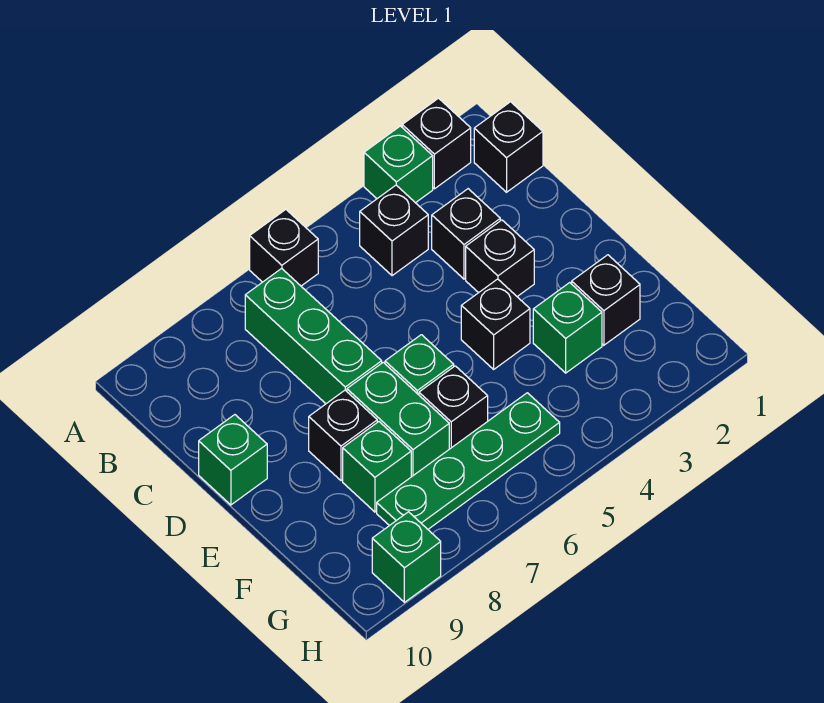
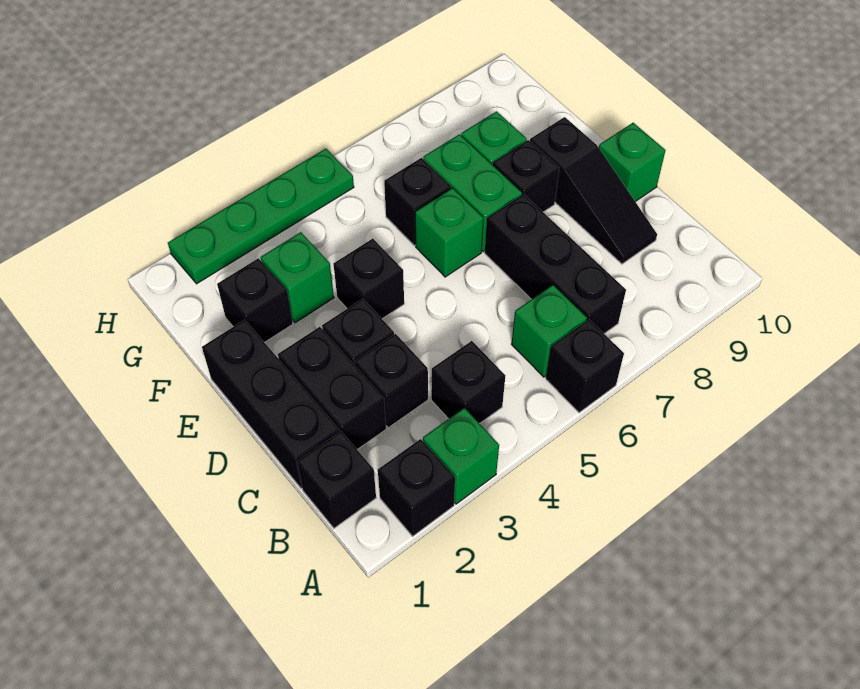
green brick B7:D7 level 1 -> black brick B7:D7 level 1
none -> black brick C1:E1 level 1
none -> black brick C2:D2 level 1
none -> black slope C9:E9 level 1 top E
green plate G5:G8 level 1 -> green plate H2:H5 level 1
green brick H9 level 1 -> green brick B6 level 1

